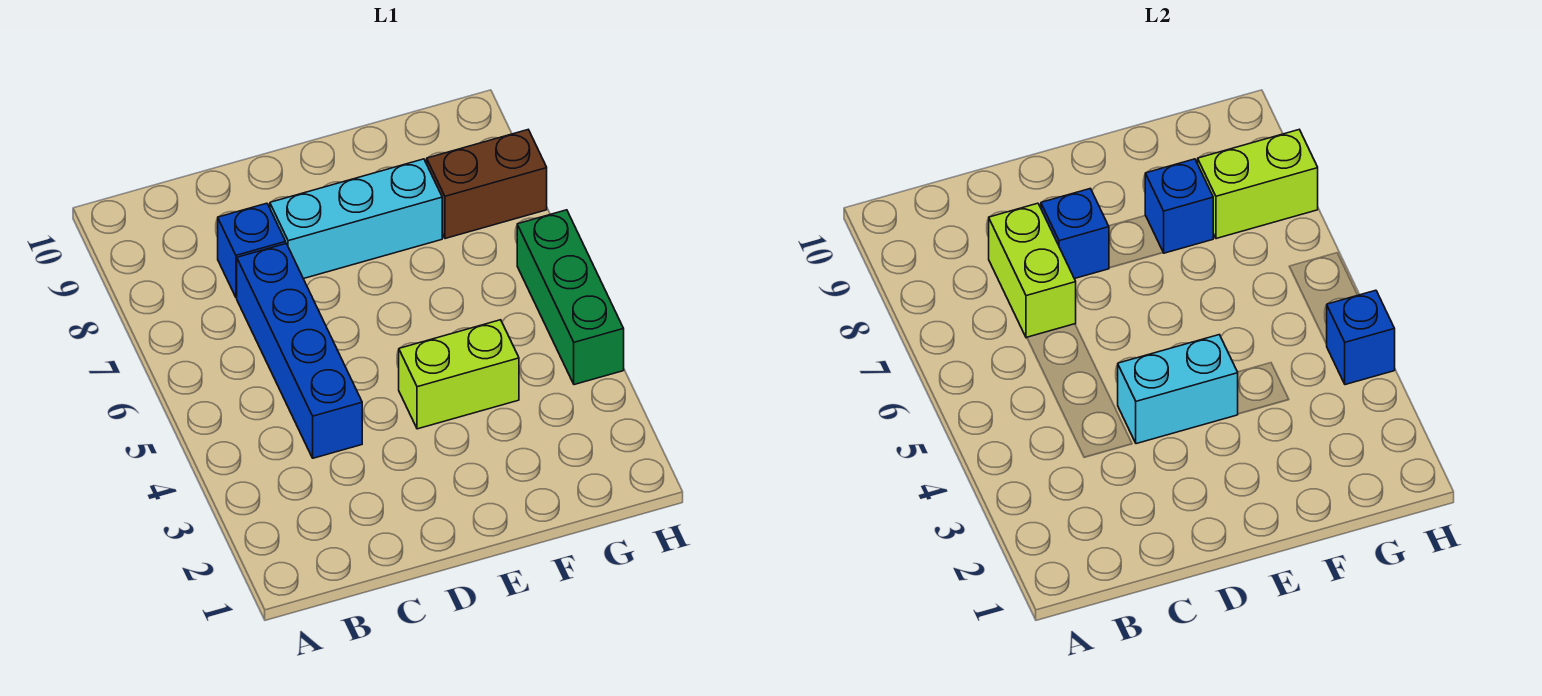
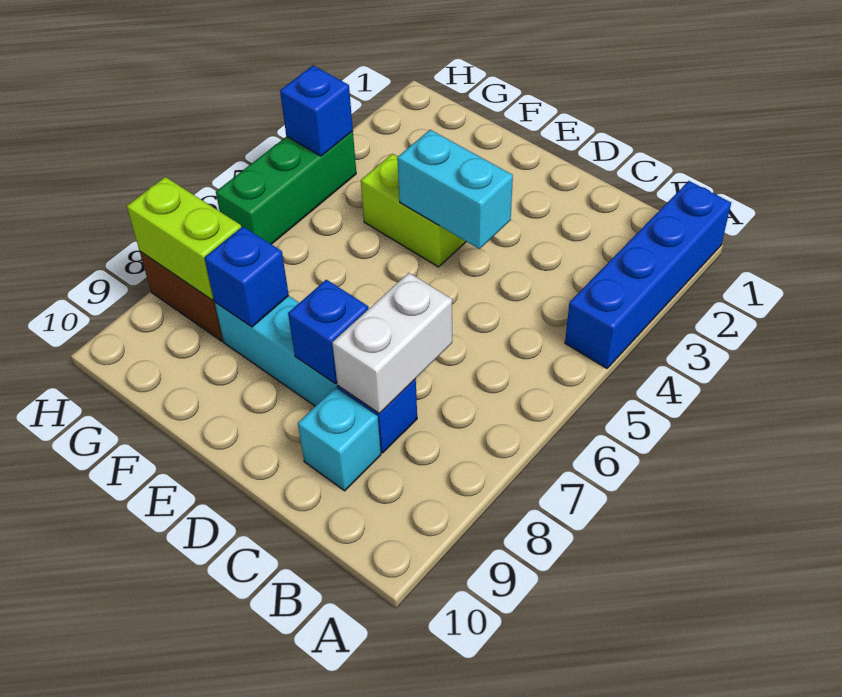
blue brick C4:C7 level 1 -> blue brick A1:A4 level 1
lime brick C7:C8 level 2 -> white brick C7:C8 level 2
none -> cyan brick C9 level 1

